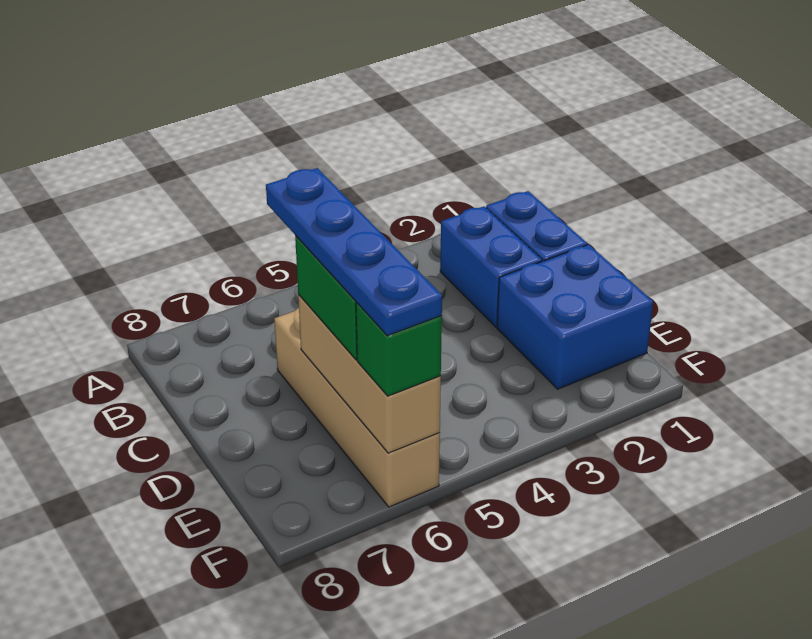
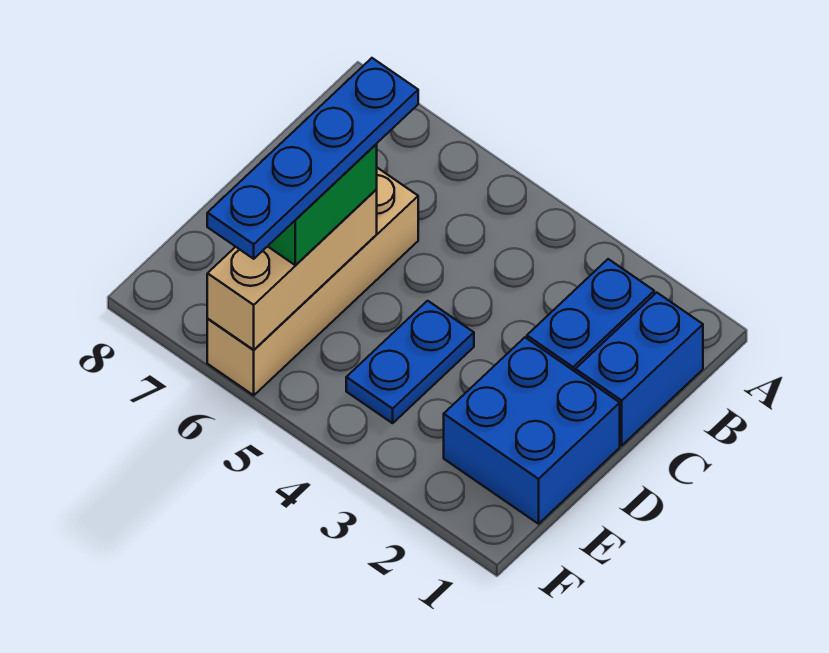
none -> blue plate D4:E4 level 1
green brick F6 level 3 -> none

